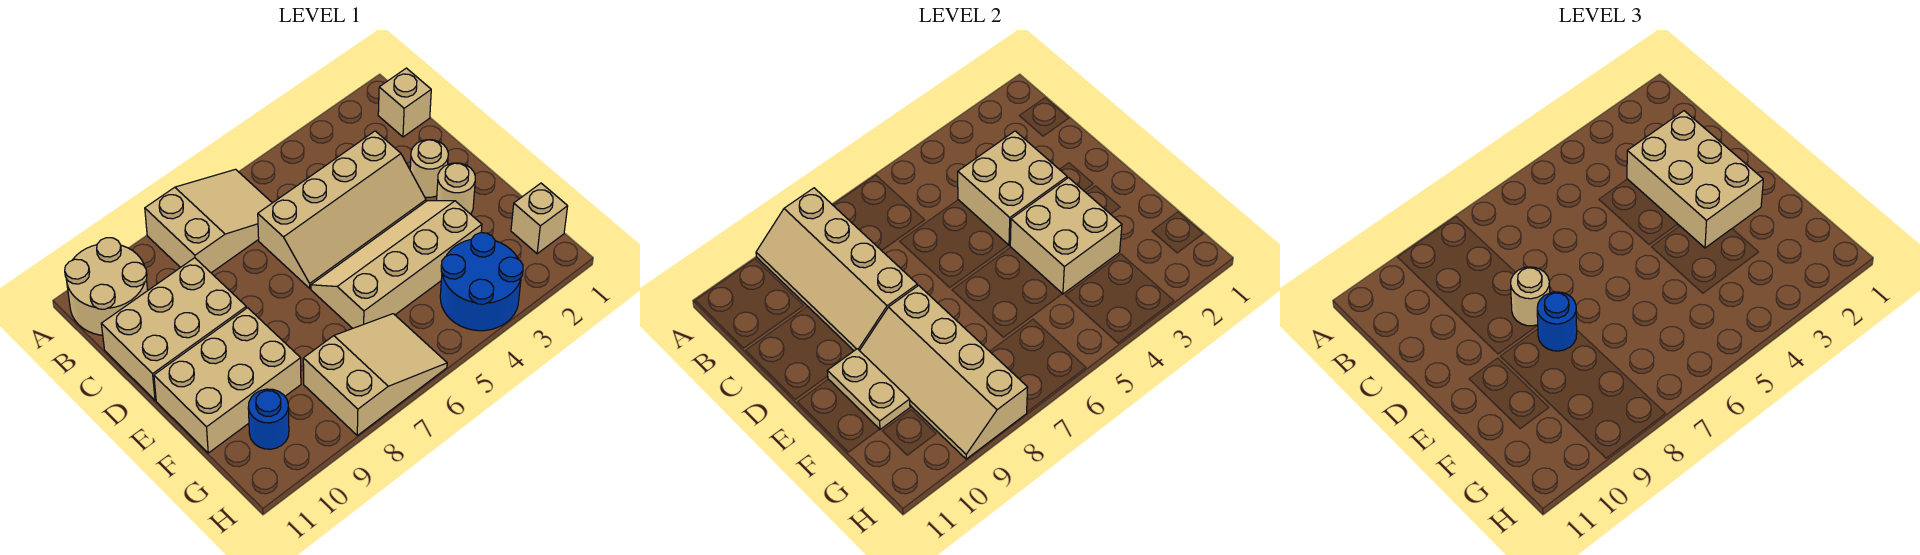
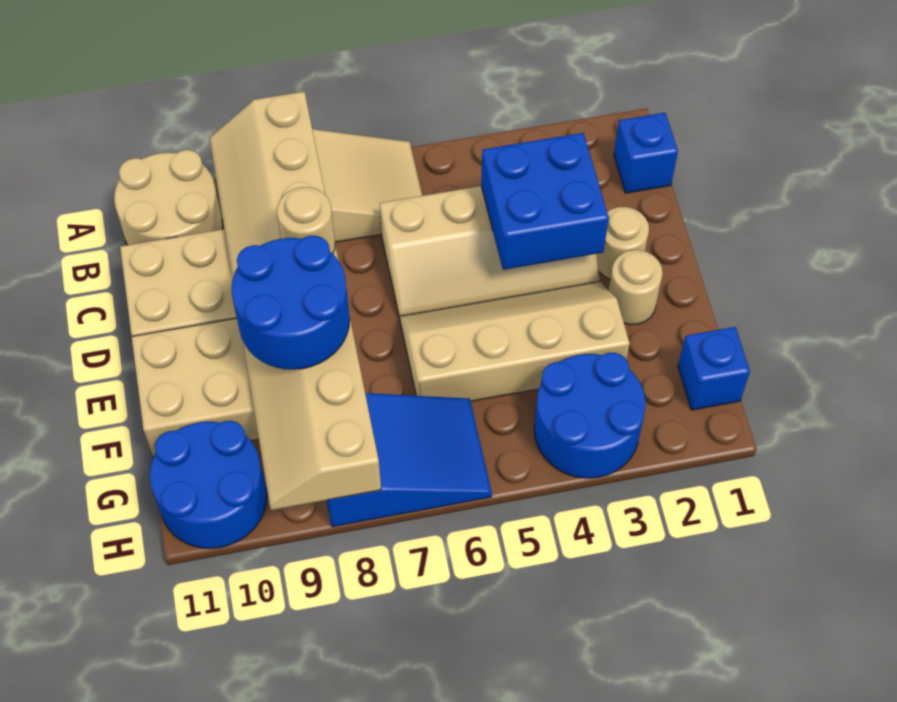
tan brick B1 level 1 -> blue brick B1 level 1
tan brick C2:E3 level 3 -> none
tan brick C3:D4 level 2 -> blue brick C3:D4 level 2
tan brick E3:F4 level 2 -> none
blue round brick E8 level 3 -> blue round brick E8:F9 level 3
tan plate E10:F10 level 2 -> none
tan brick G1 level 1 -> blue brick G1 level 1
tan slope G6:H8 level 1 top 8 -> blue slope G6:H8 level 1 top 8
blue round brick G10 level 1 -> blue round brick G10:H11 level 1

